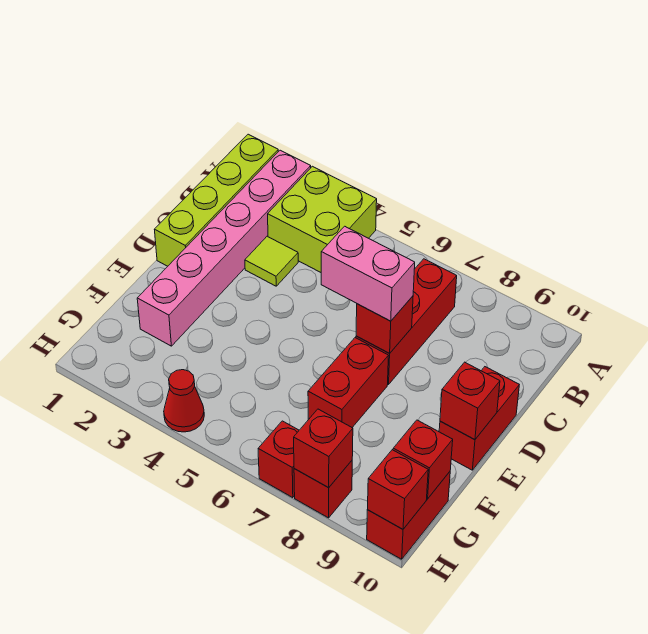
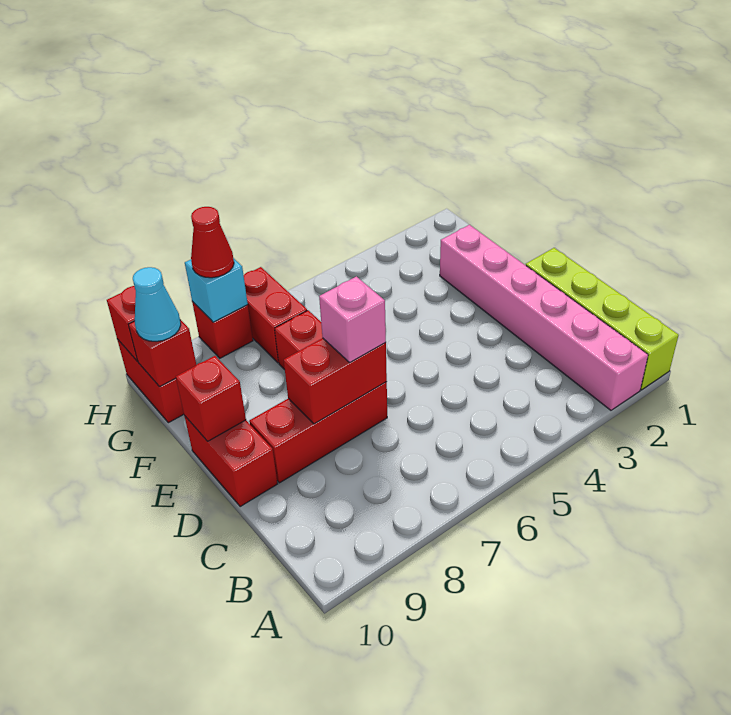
lime brick A3:B4 level 1 -> none
red brick B7:D7 level 1 -> red brick D7:D9 level 1
lime tile C3 level 1 -> none
pink brick D6:D7 level 3 -> pink brick D7 level 3
red brick D7 level 2 -> red brick D7:D8 level 2
none -> cyan cone G10 level 3
red cone H4 level 1 -> red cone H8 level 3
red brick H7 level 1 -> red brick G7:H7 level 1
red brick H8 level 2 -> cyan brick H8 level 2

